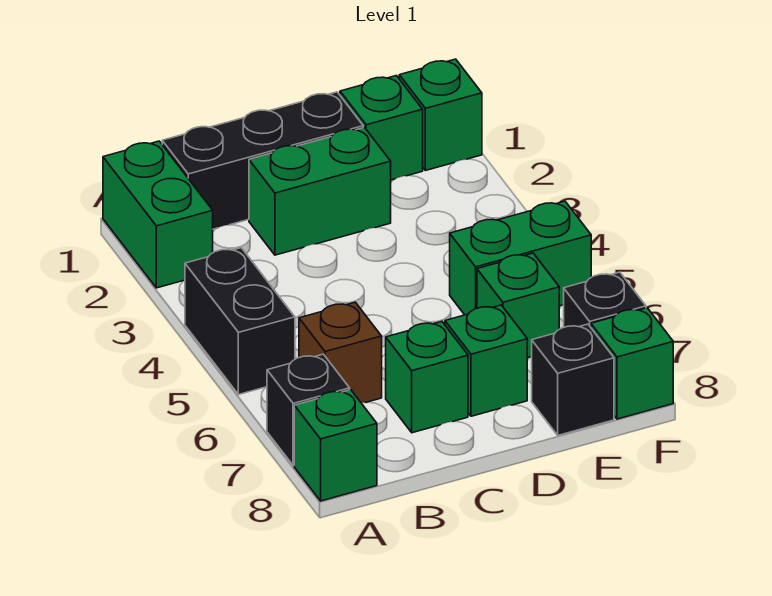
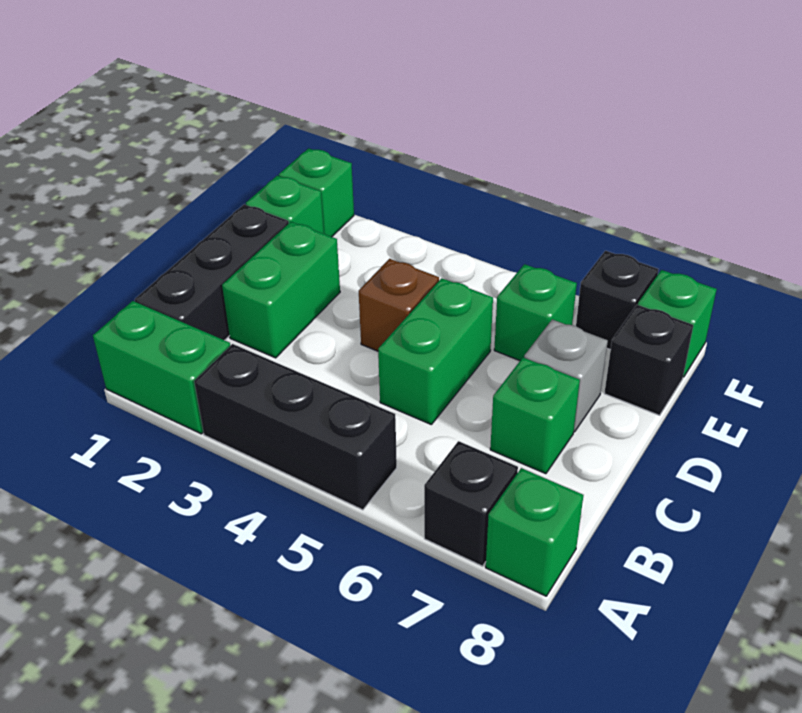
black brick A4:A5 level 1 -> black brick A3:A5 level 1
brown brick B6 level 1 -> brown brick D4 level 1
green brick D7 level 1 -> grey brick D7 level 1
green brick E5:F5 level 1 -> green brick C5:D5 level 1

